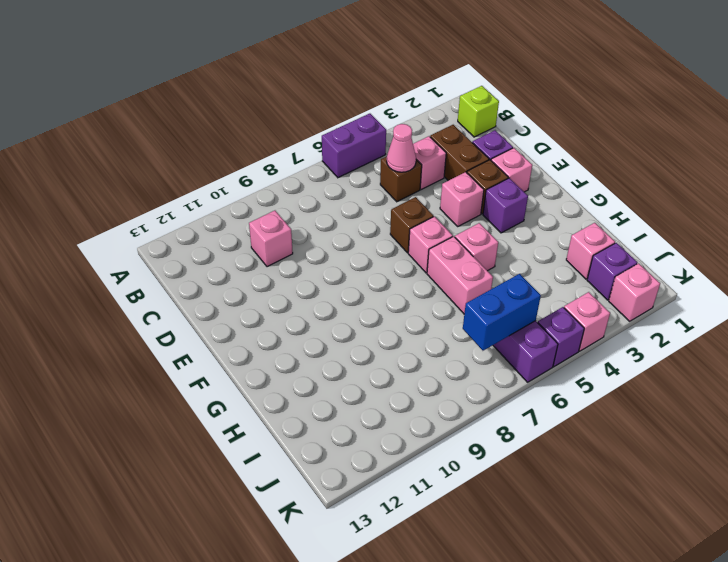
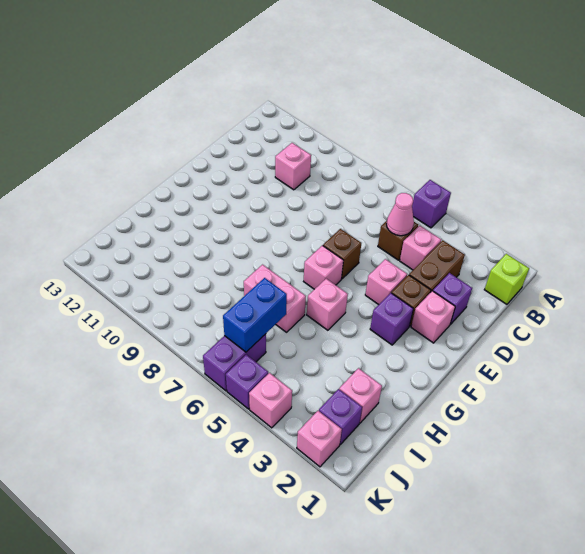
purple brick A5:A6 level 1 -> purple brick A5 level 1
pink brick G6:H6 level 1 -> pink brick H6:H7 level 1
blue brick J6:J7 level 2 -> blue brick I6:J6 level 2

